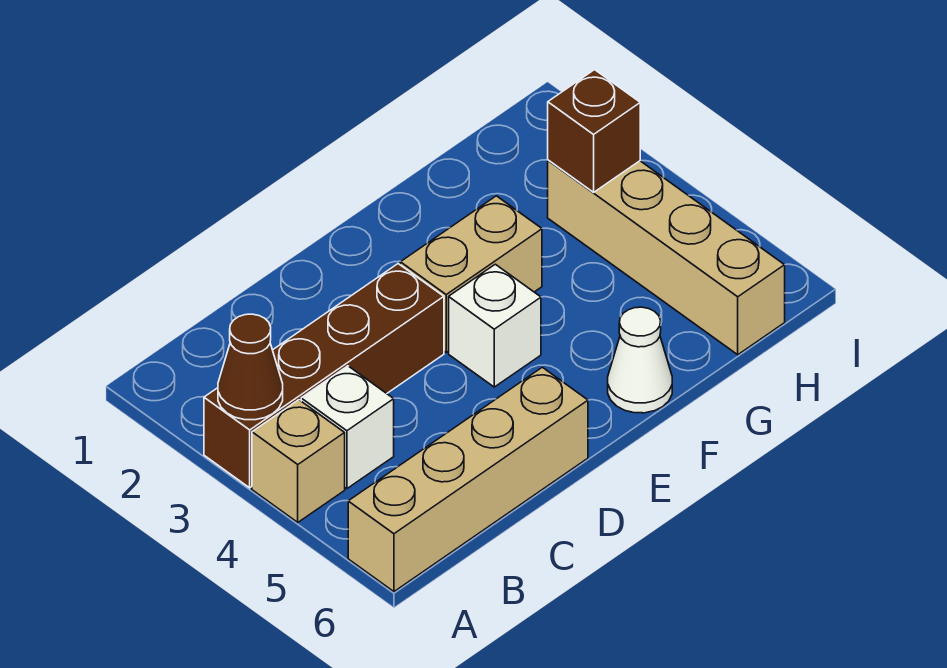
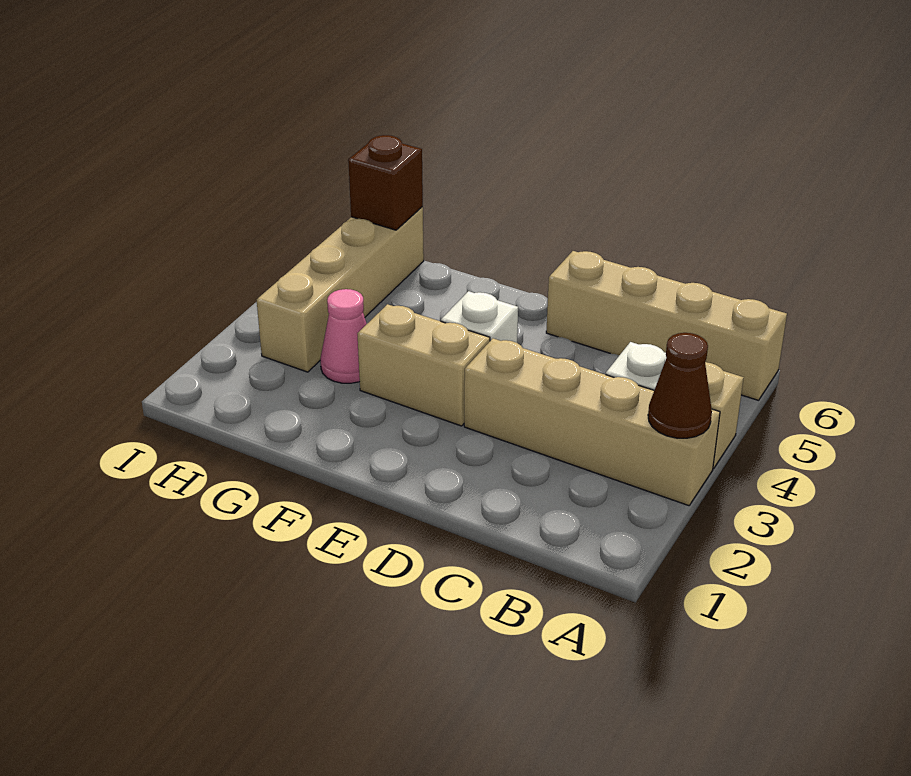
brown brick A3:D3 level 1 -> tan brick A3:D3 level 1
white cone F6 level 1 -> none
none -> pink cone G3 level 1
brown brick H3 level 2 -> brown brick H6 level 2

